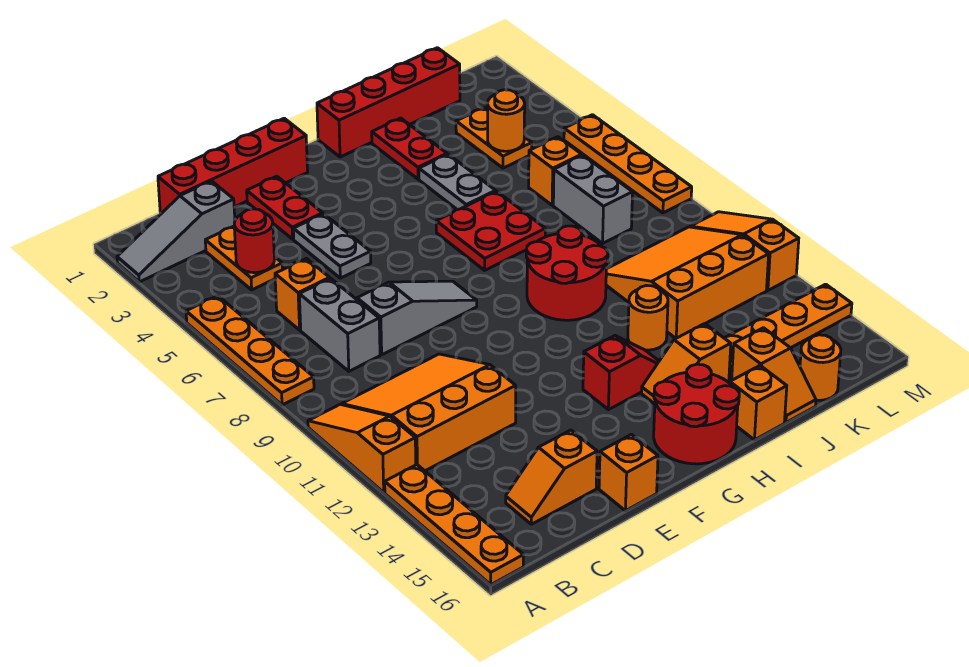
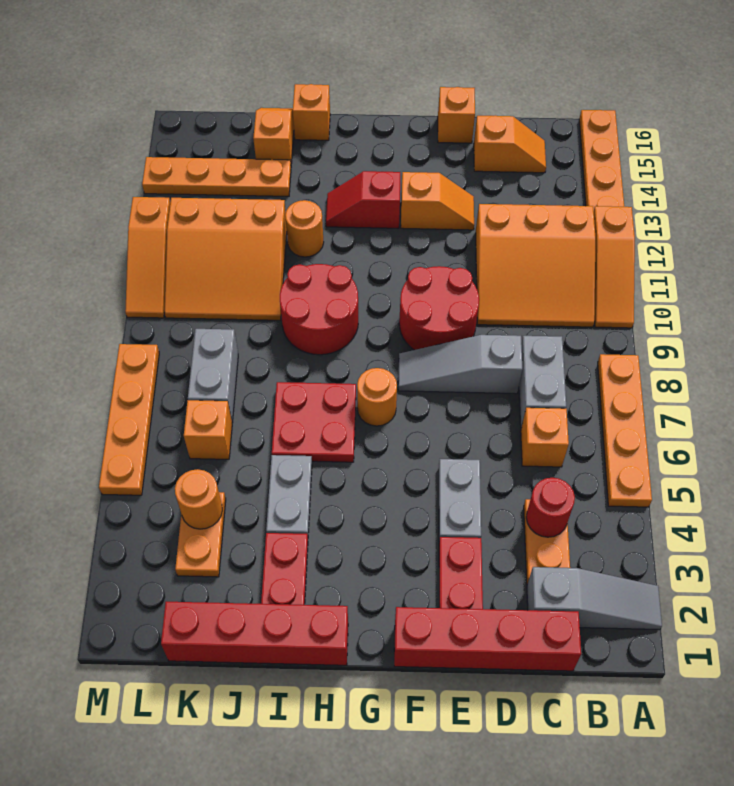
red round brick G15:H16 level 1 -> red round brick E9:F10 level 1
orange slope H14:I14 level 1 top I -> orange slope E13:F13 level 1 top F
orange round brick K16 level 1 -> orange round brick G7 level 1

